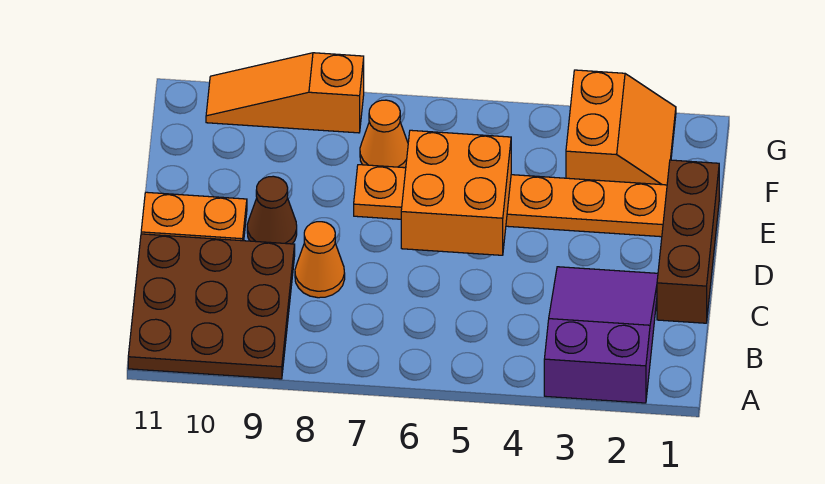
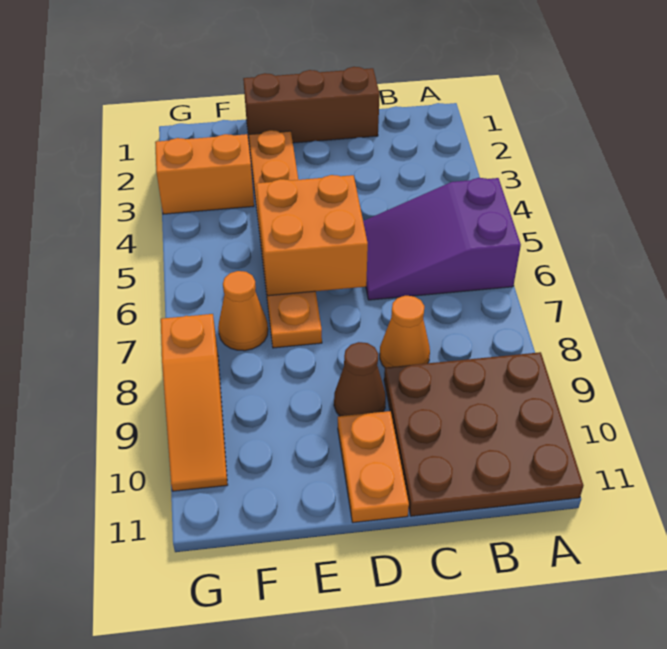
purple slope A2:C3 level 1 top A -> purple slope A5:C6 level 1 top A

